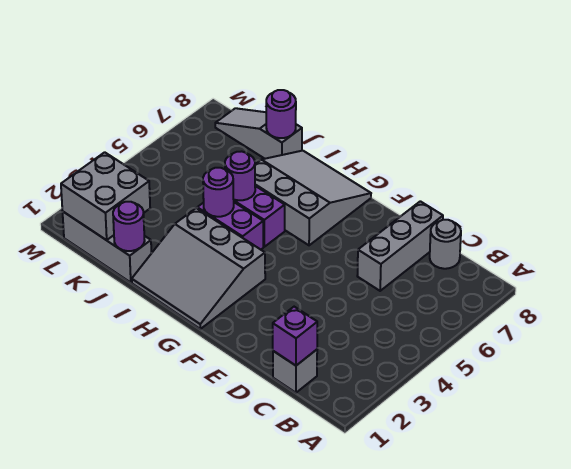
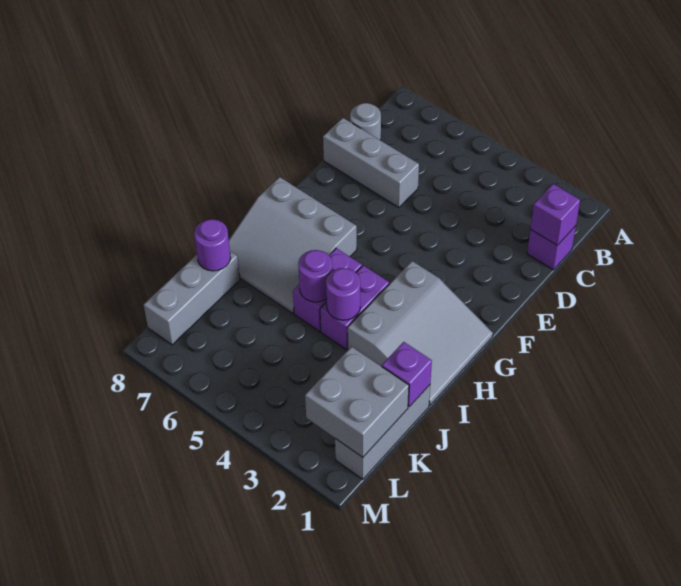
grey brick C1 level 1 -> purple brick C1 level 1
grey slope G6:I8 level 1 top 6 -> grey slope G6:I8 level 1 top G
purple round brick J1 level 2 -> purple brick J1 level 2
grey slope J8:L8 level 1 top J -> grey brick J8:L8 level 1

